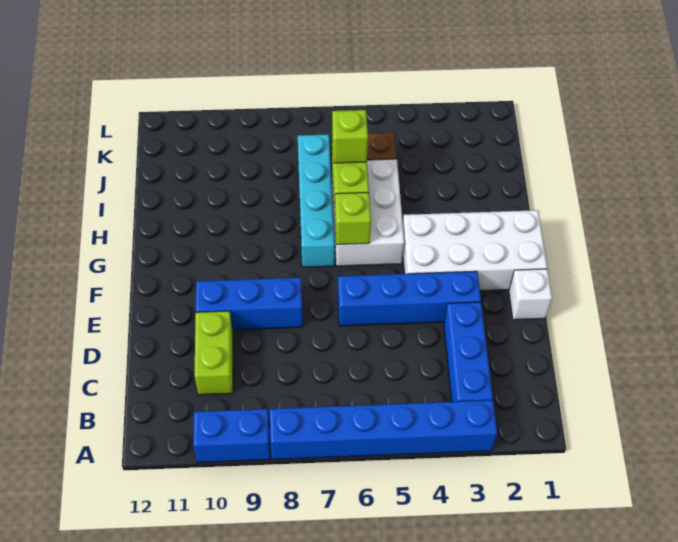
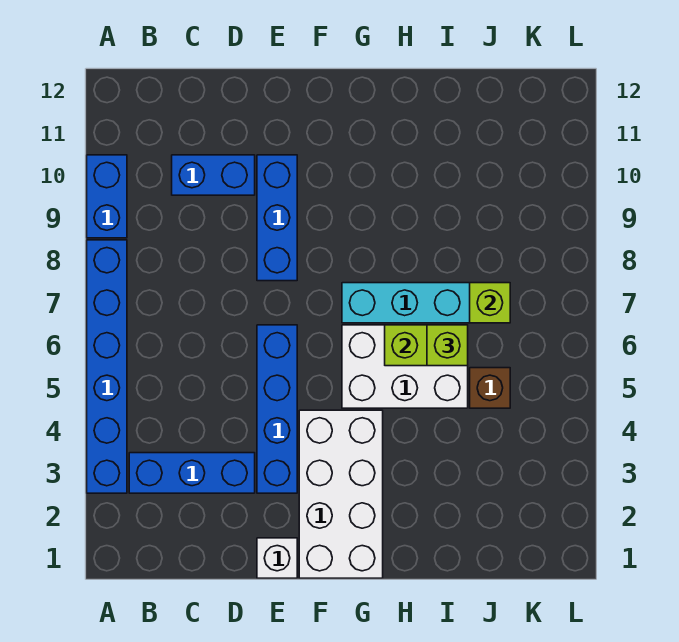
lime brick C10:D10 level 1 -> blue brick C10:D10 level 1
lime brick G6 level 2 -> lime brick J7 level 2

